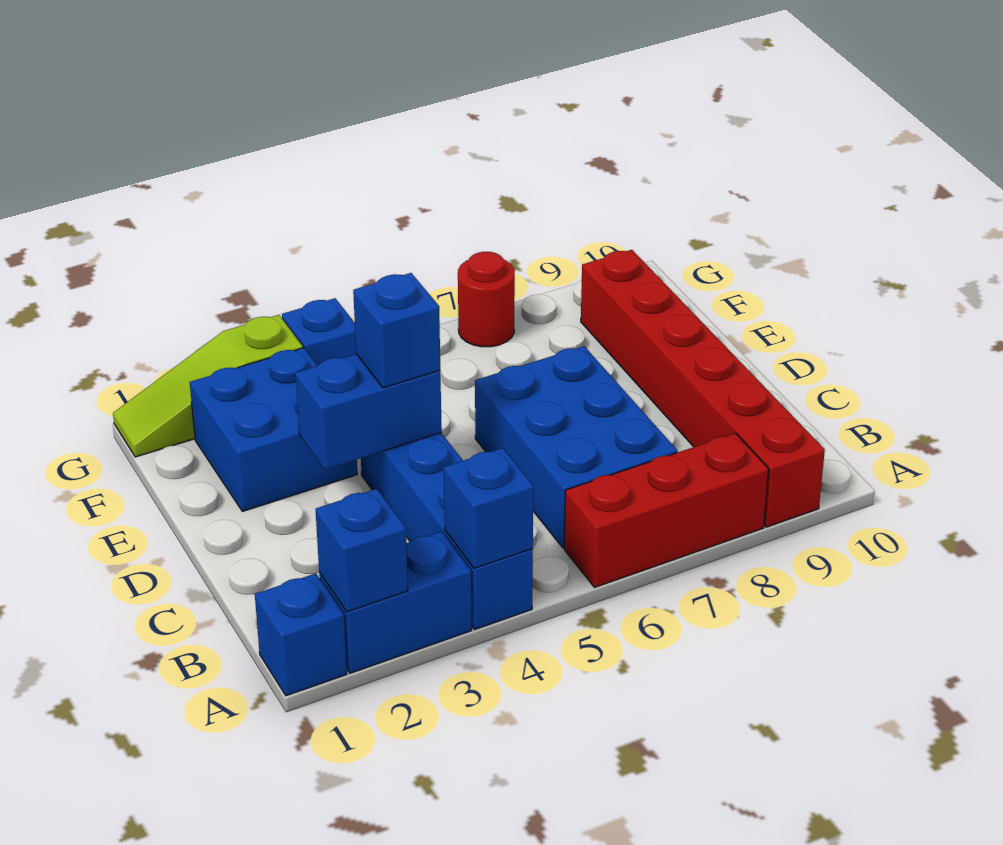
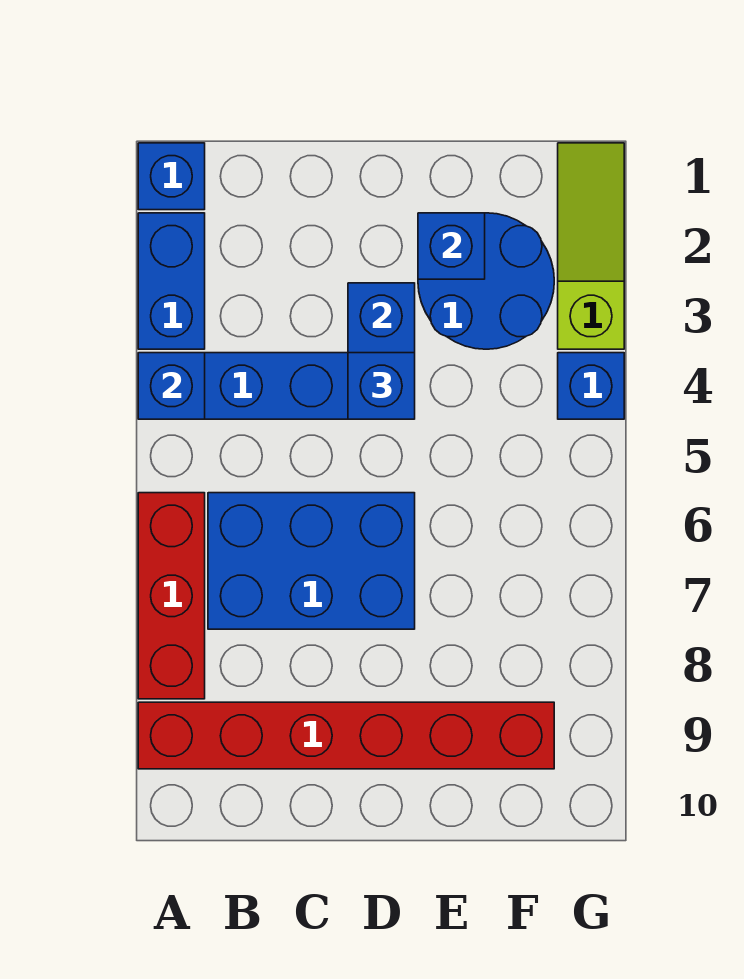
blue brick A2 level 2 -> blue brick E2 level 2
blue brick E2:F3 level 1 -> blue round brick E2:F3 level 1
red round brick G7 level 1 -> none

